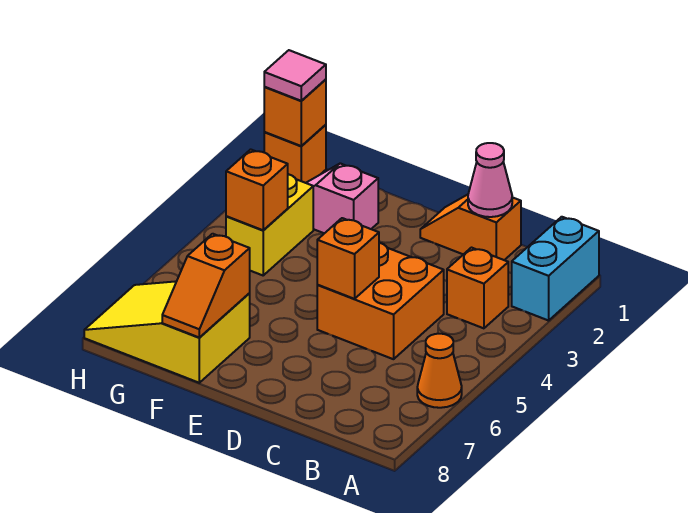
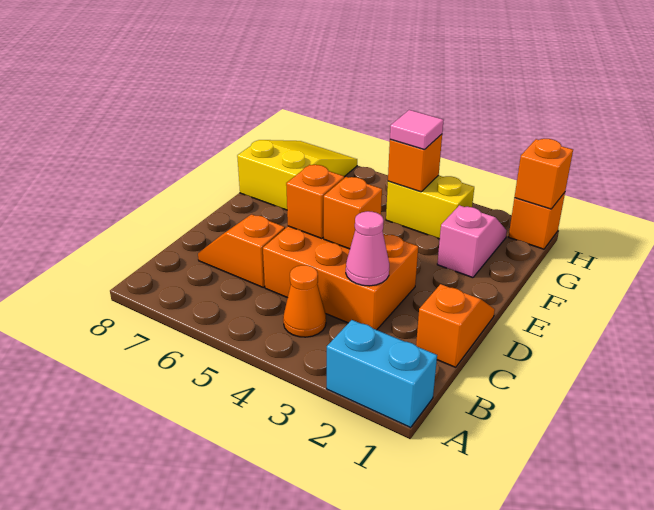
orange cone A6 level 1 -> orange cone B4 level 1
orange brick B3 level 1 -> orange brick D4 level 2
pink cone C1 level 2 -> pink cone C3 level 2
orange brick C4:D5 level 1 -> orange brick C3:D5 level 1
orange slope F7:F8 level 2 top 7 -> orange slope C6:C7 level 1 top 6
pink tile H1 level 3 -> pink tile G4 level 3

